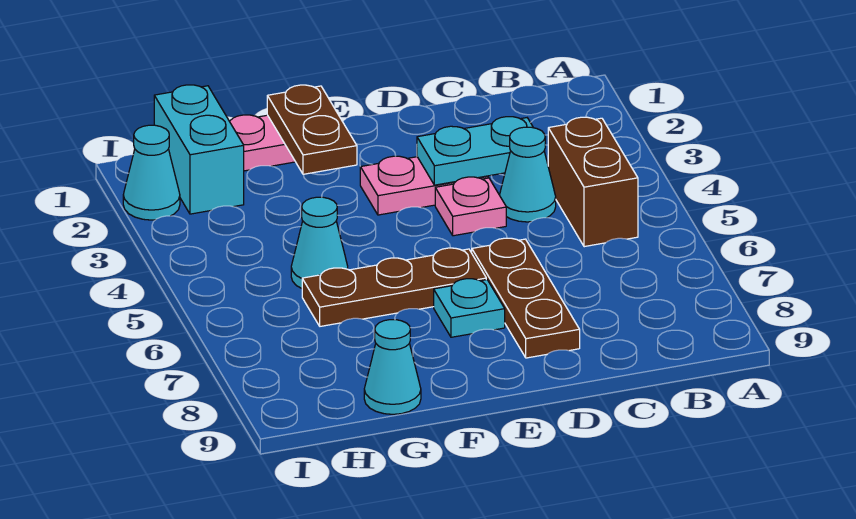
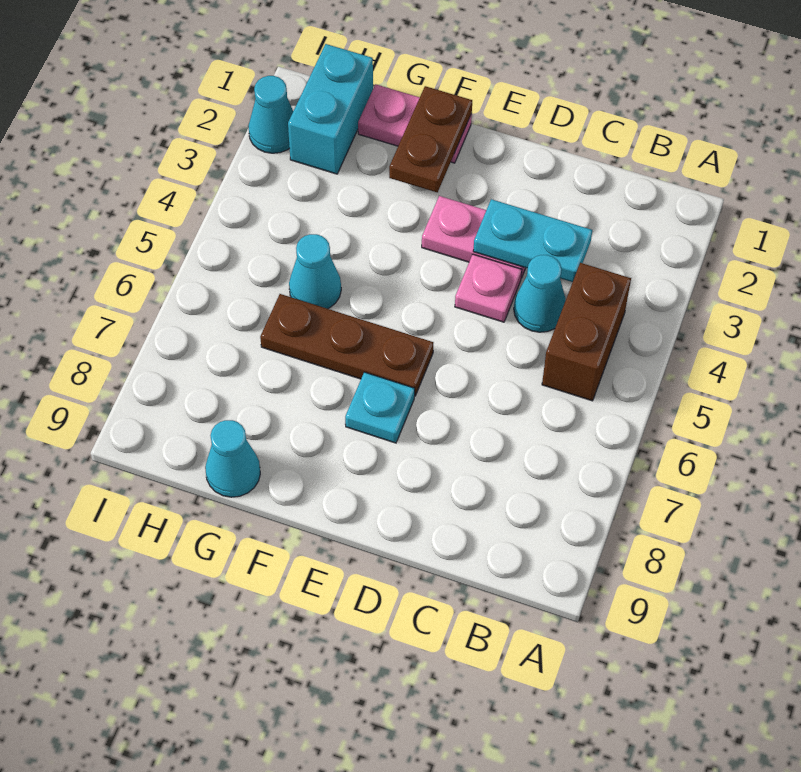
brown plate D6:D8 level 1 -> none

